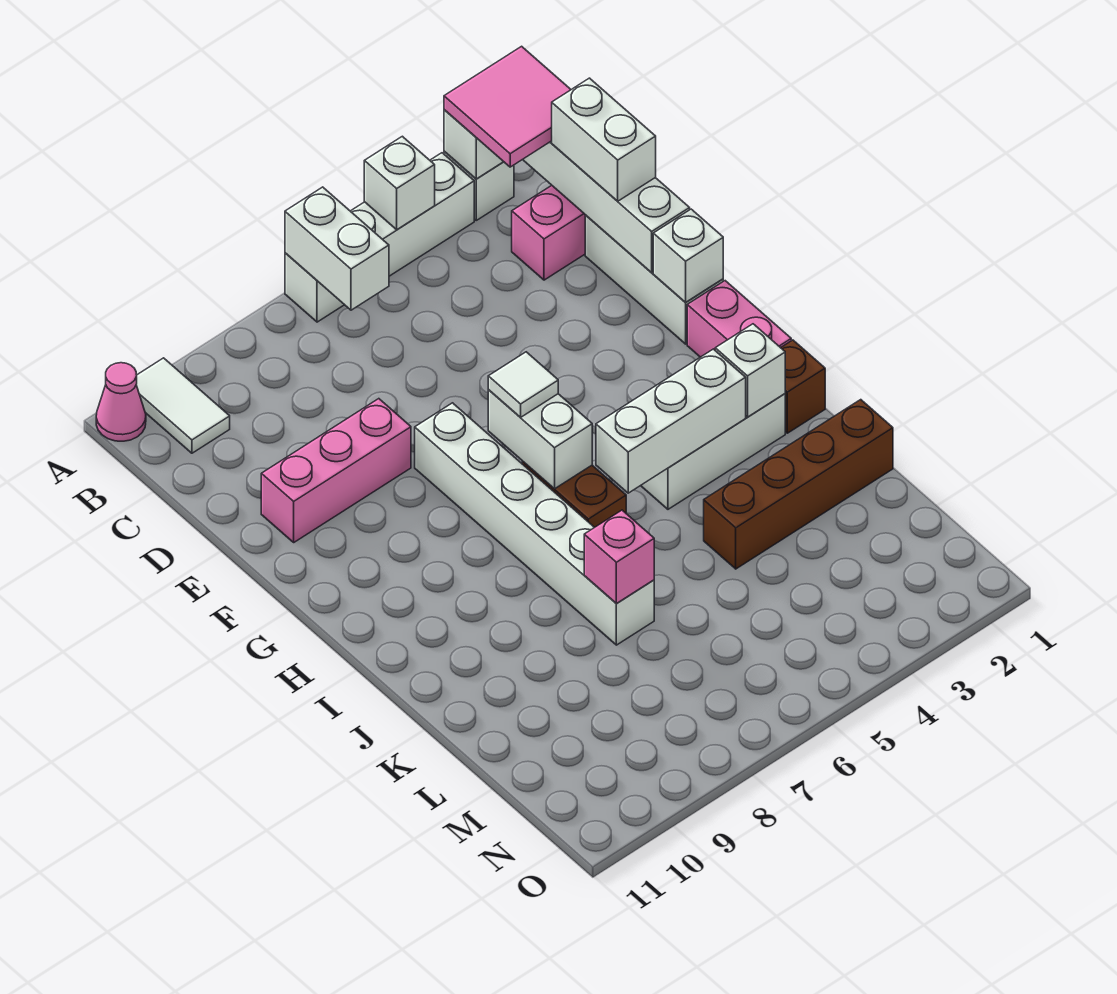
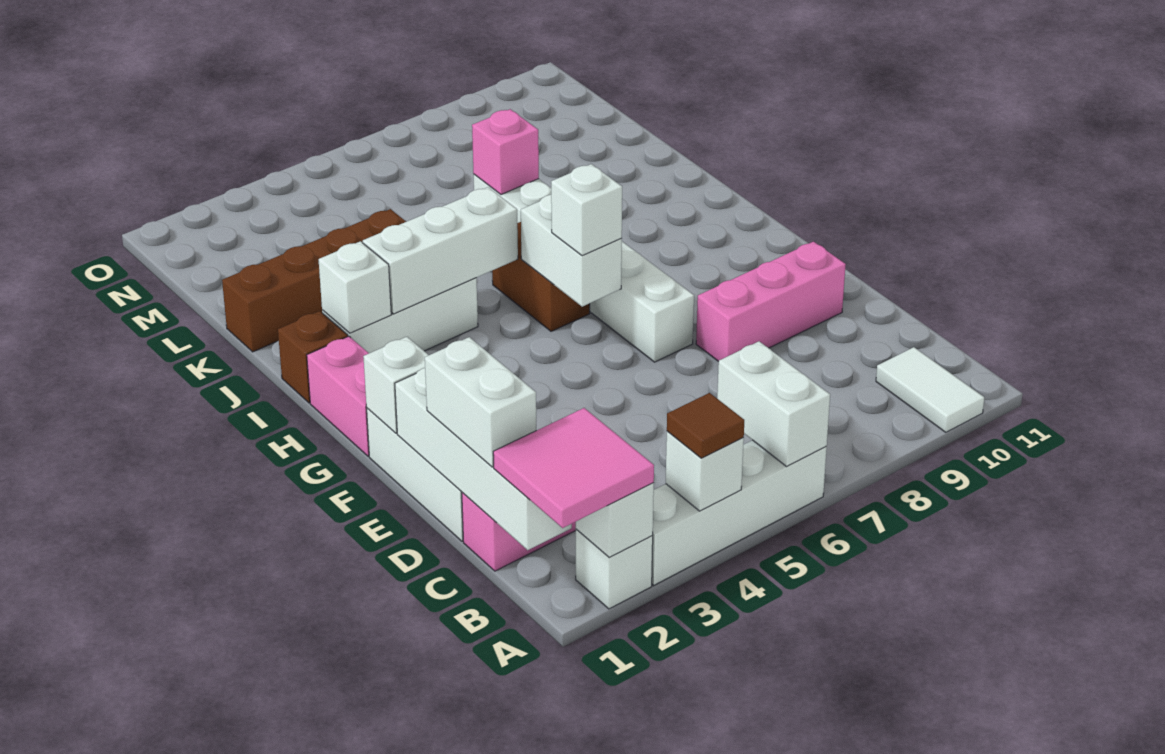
none -> brown tile A4 level 3
pink cone A11 level 1 -> none
white tile G6 level 3 -> white brick G6 level 3

